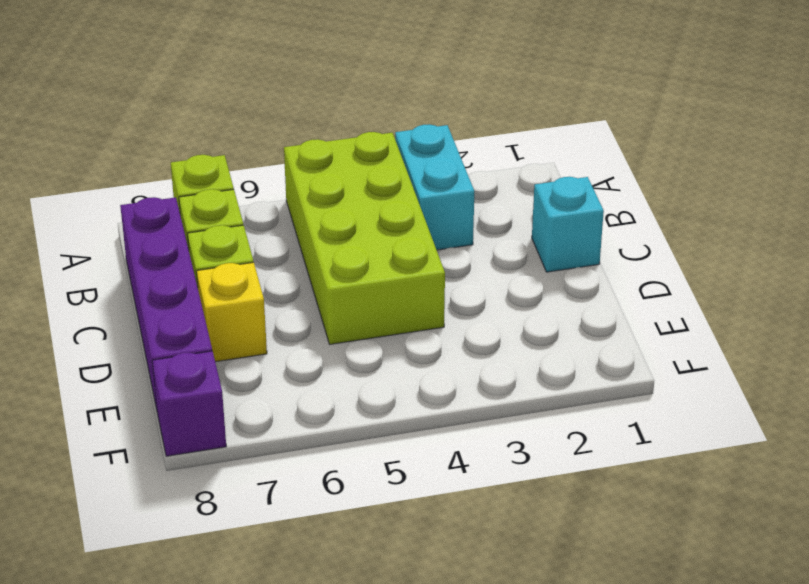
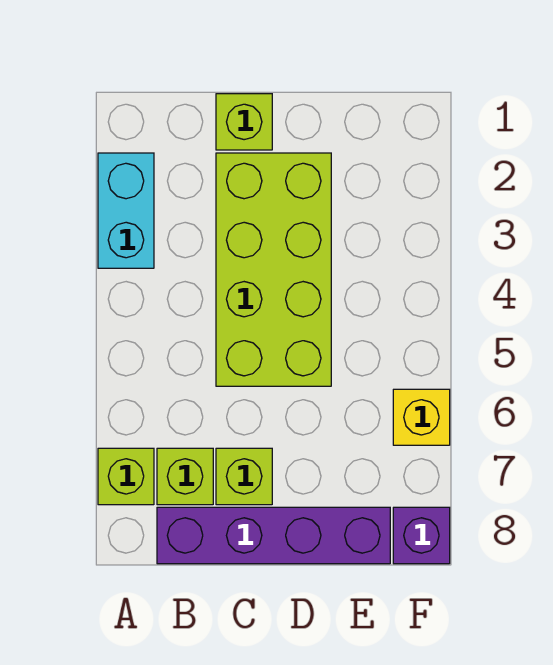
cyan brick A3:B3 level 1 -> cyan brick A2:A3 level 1
lime brick A4:D5 level 1 -> lime brick C2:D5 level 1
cyan brick C1 level 1 -> lime brick C1 level 1
yellow brick D7 level 1 -> yellow brick F6 level 1

